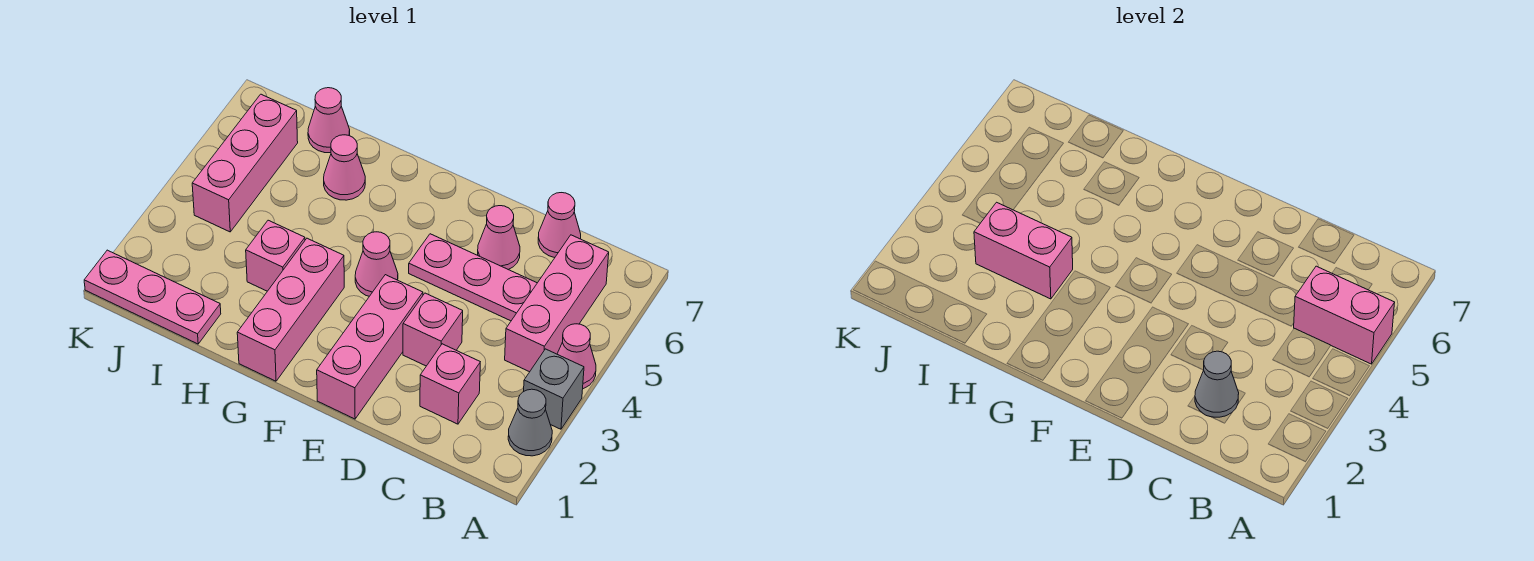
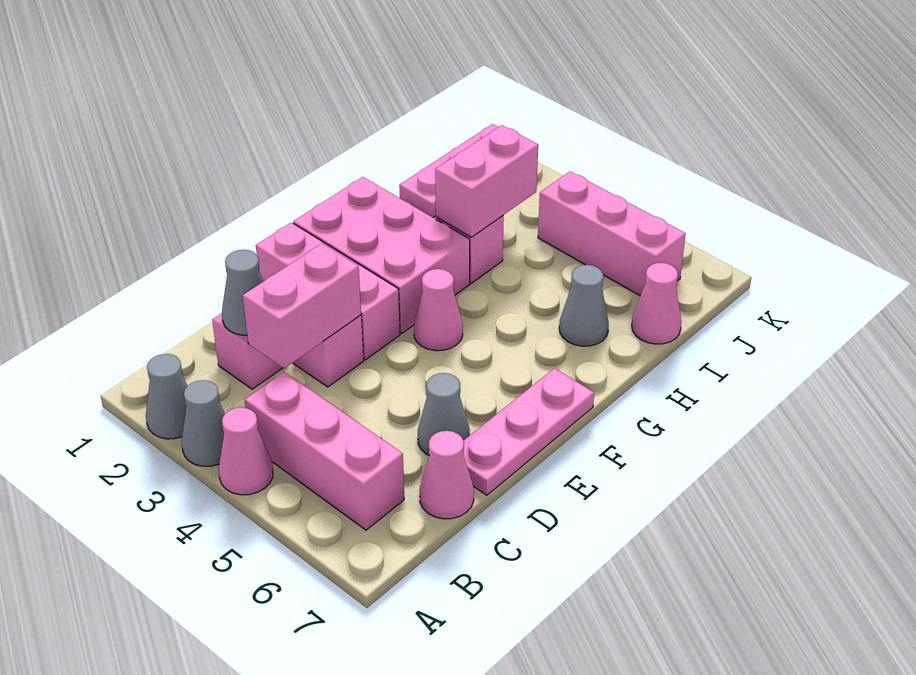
grey brick A3 level 1 -> grey cone A3 level 1
pink brick A5:B5 level 2 -> pink brick C3:D3 level 2
pink plate C5:E5 level 1 -> pink plate D7:F7 level 1
pink cone D6 level 1 -> grey cone D6 level 1
pink brick G1:G3 level 1 -> pink brick F1:G3 level 1
pink cone H6 level 1 -> grey cone H6 level 1

